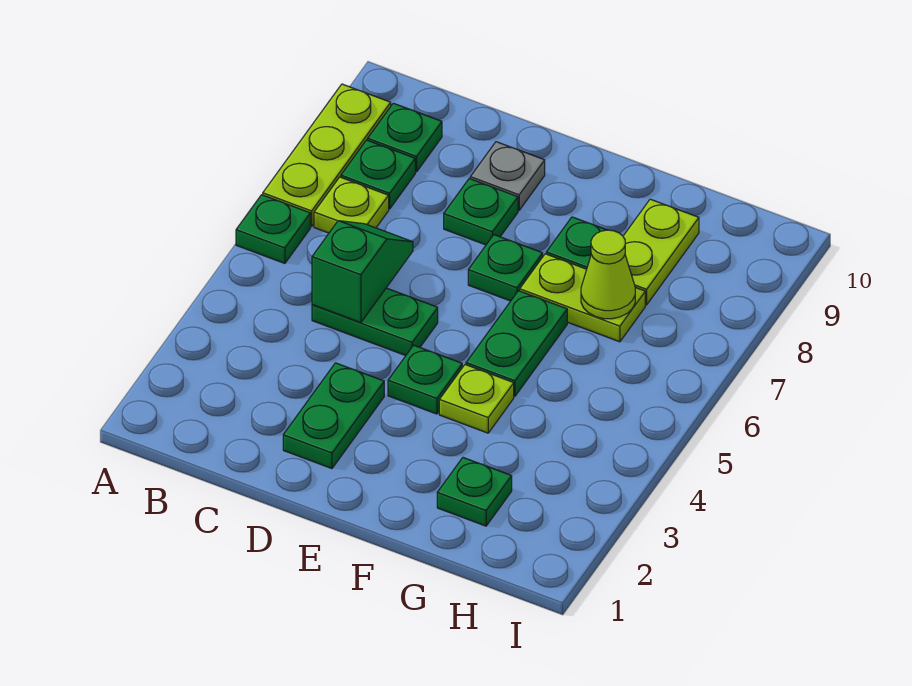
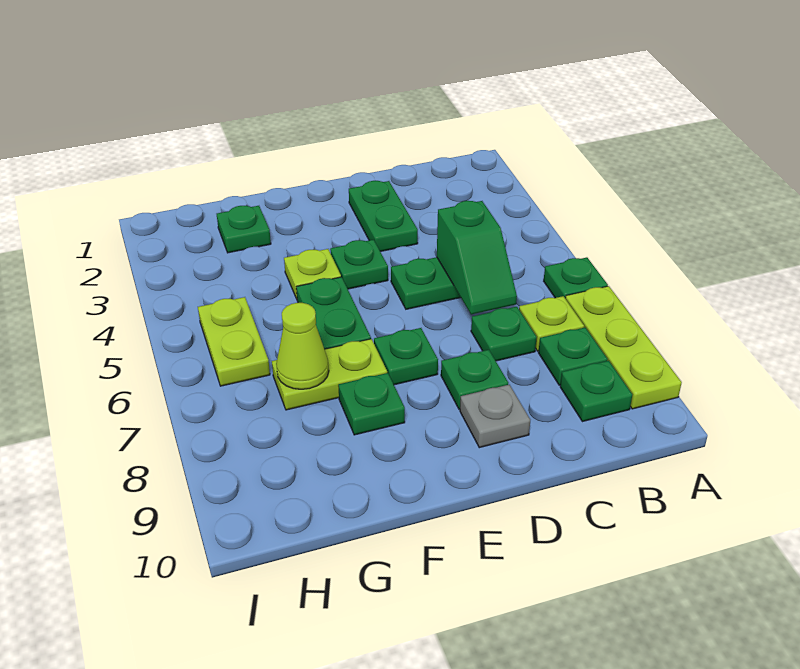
none -> green plate C7 level 1
lime plate G8:G9 level 1 -> lime plate H5:H6 level 1

